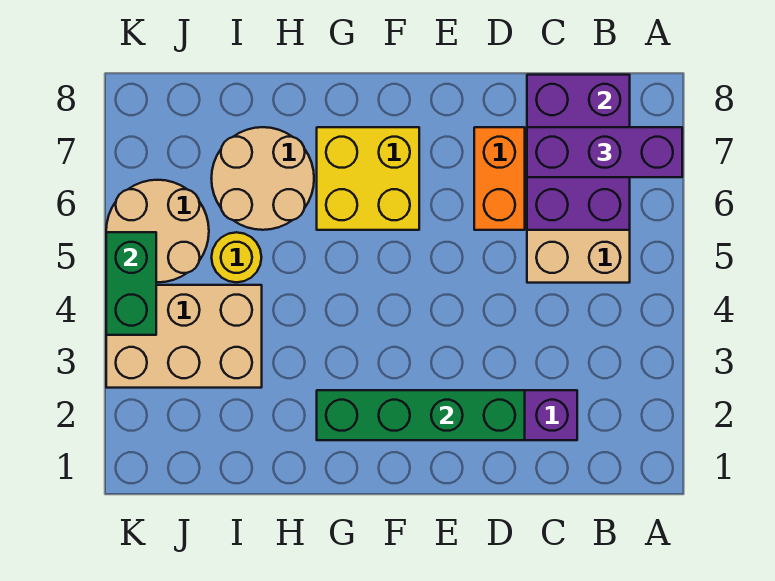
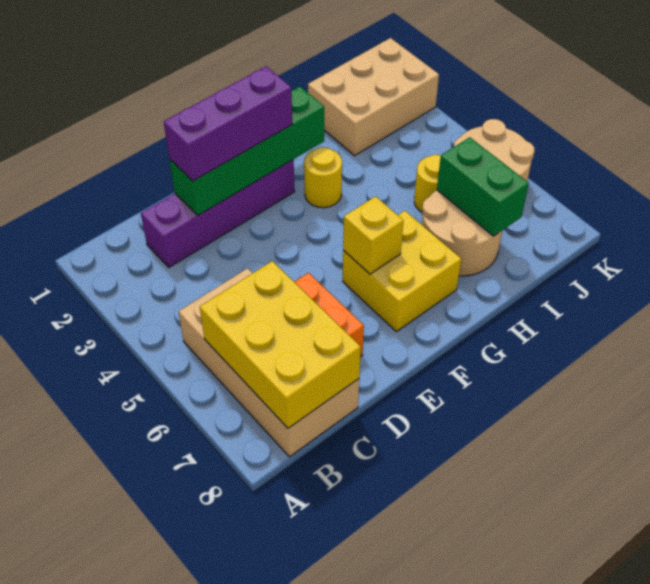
purple brick A7:C7 level 3 -> purple brick D2:F2 level 3
purple brick B6:C8 level 2 -> yellow brick B6:C8 level 2
none -> yellow brick F6 level 2
none -> yellow round brick G3 level 1
tan brick I3:K4 level 1 -> tan brick I1:K2 level 1
green brick K4:K5 level 2 -> green brick I6:I7 level 2

